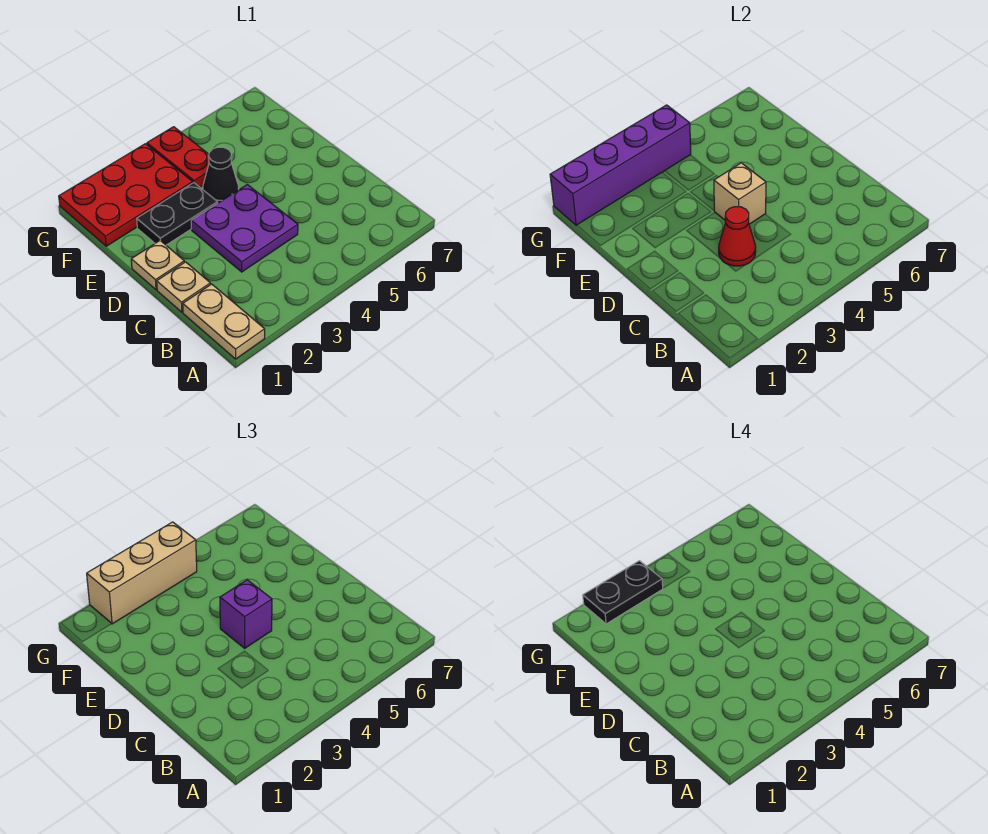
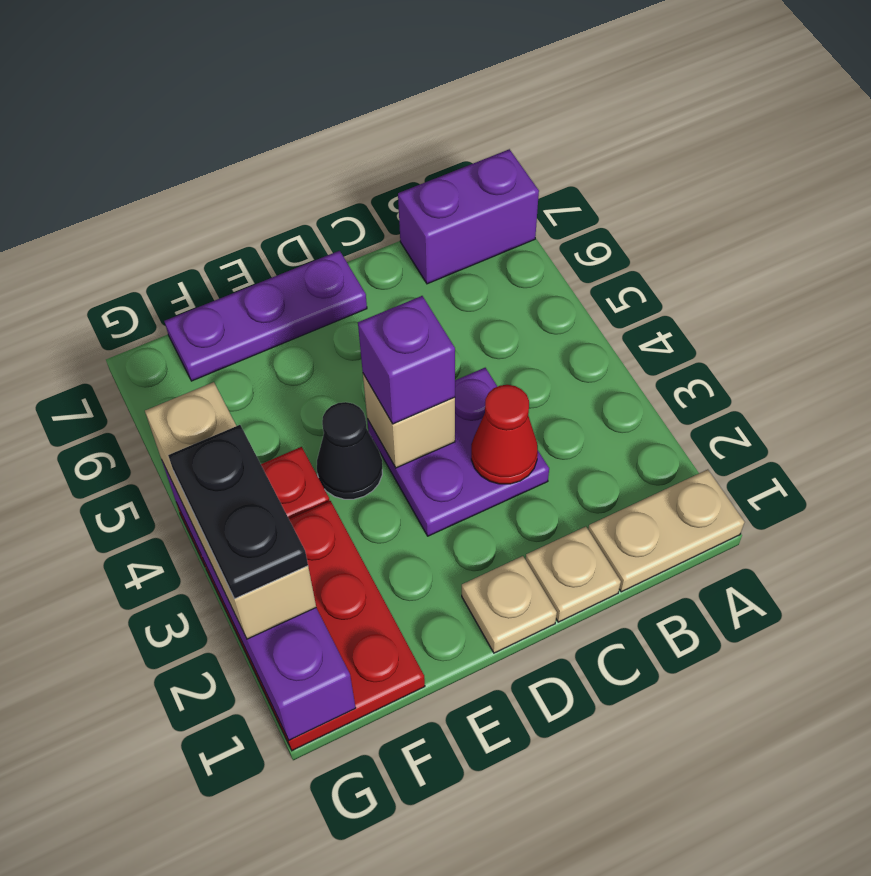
none -> purple brick A7:B7 level 1
none -> purple plate D7:F7 level 1
black plate E2:E3 level 1 -> none

